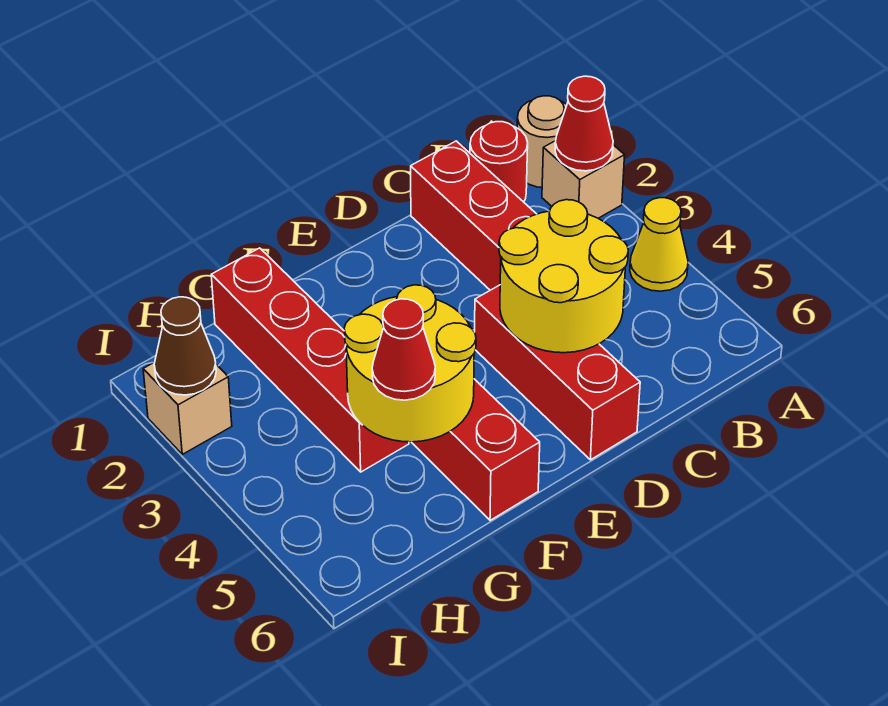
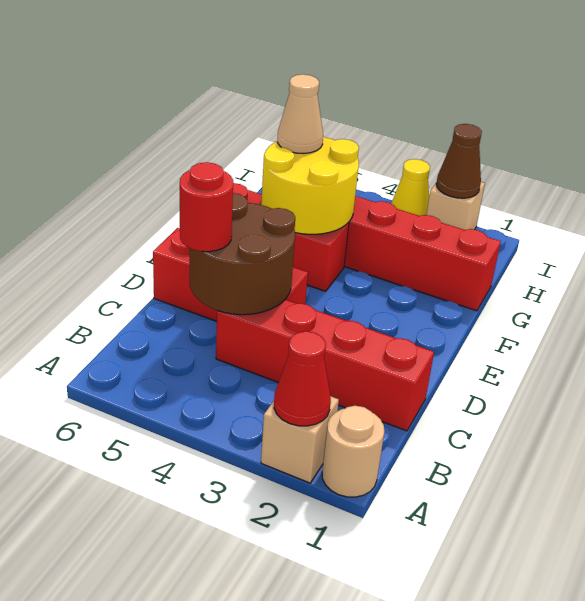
yellow cone A4 level 1 -> yellow cone I3 level 1
red round brick B1 level 1 -> red round brick C5 level 3
yellow round brick C4:D5 level 2 -> brown round brick C4:D5 level 2
red cone G5 level 3 -> tan cone G5 level 3

